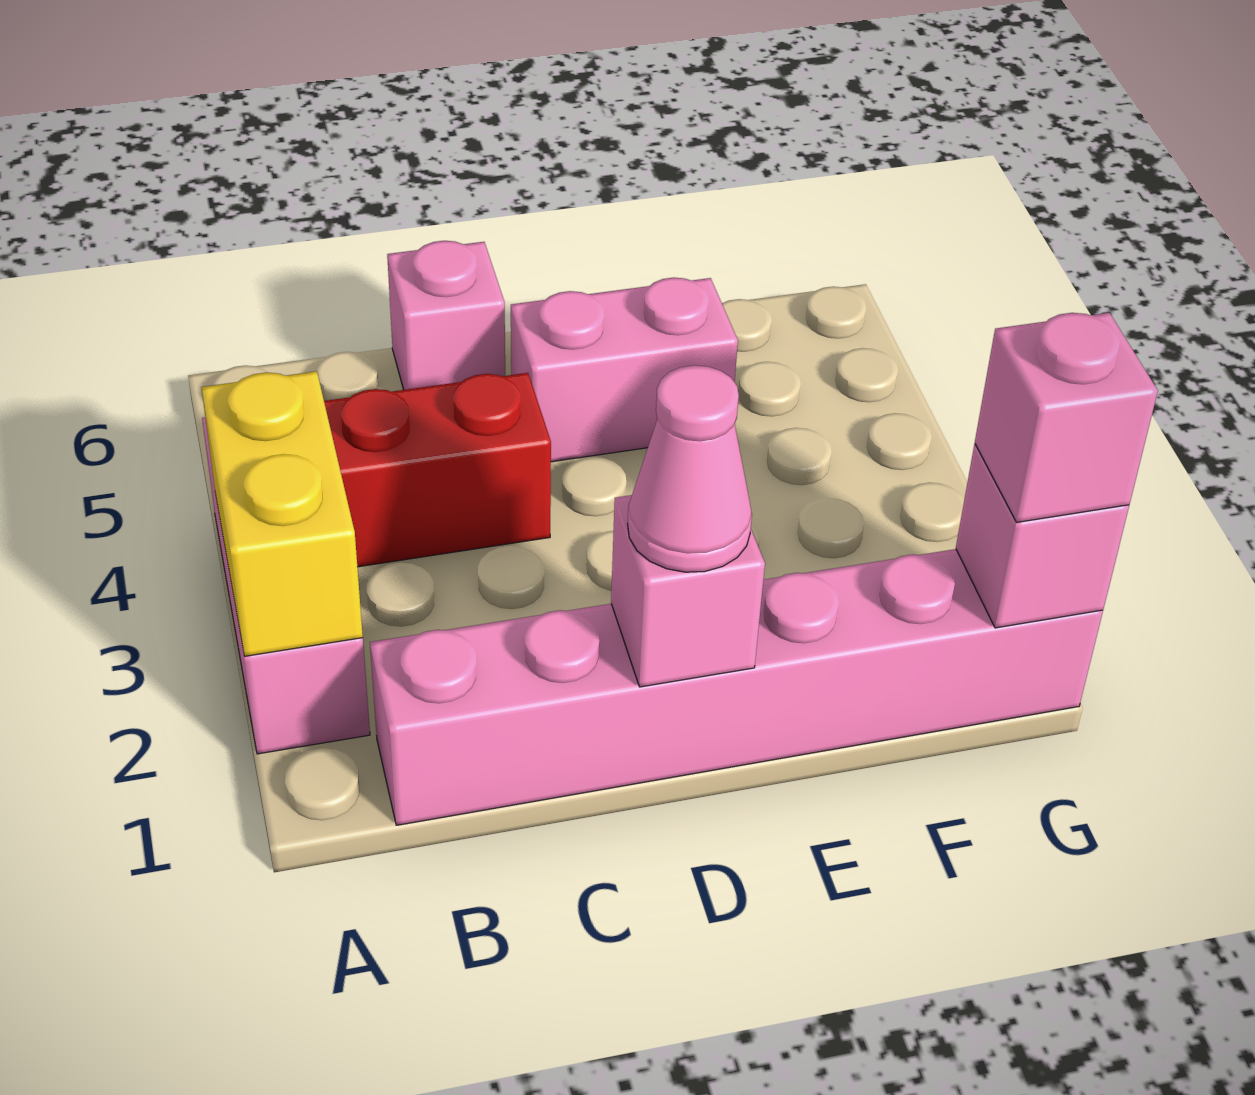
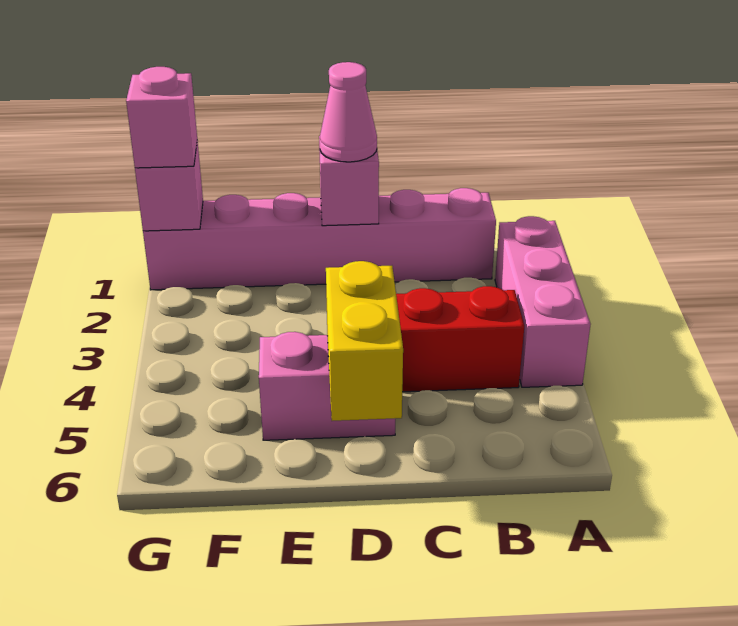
yellow brick A2:A3 level 2 -> yellow brick D5:D6 level 2
pink brick C6 level 1 -> none

